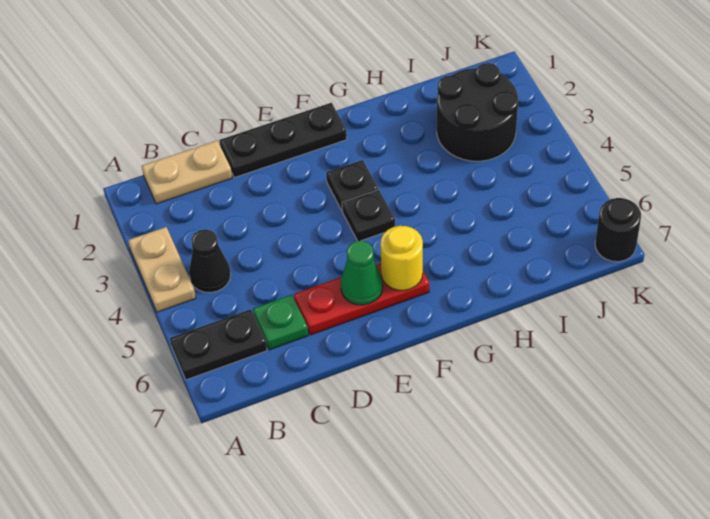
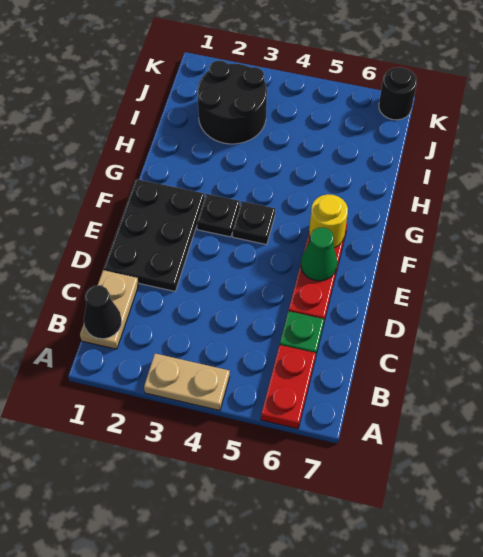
black plate A6:B6 level 1 -> red plate A6:B6 level 1
black cone B4 level 1 -> black cone B1 level 2
black plate D1:F1 level 1 -> black plate D1:F2 level 1

